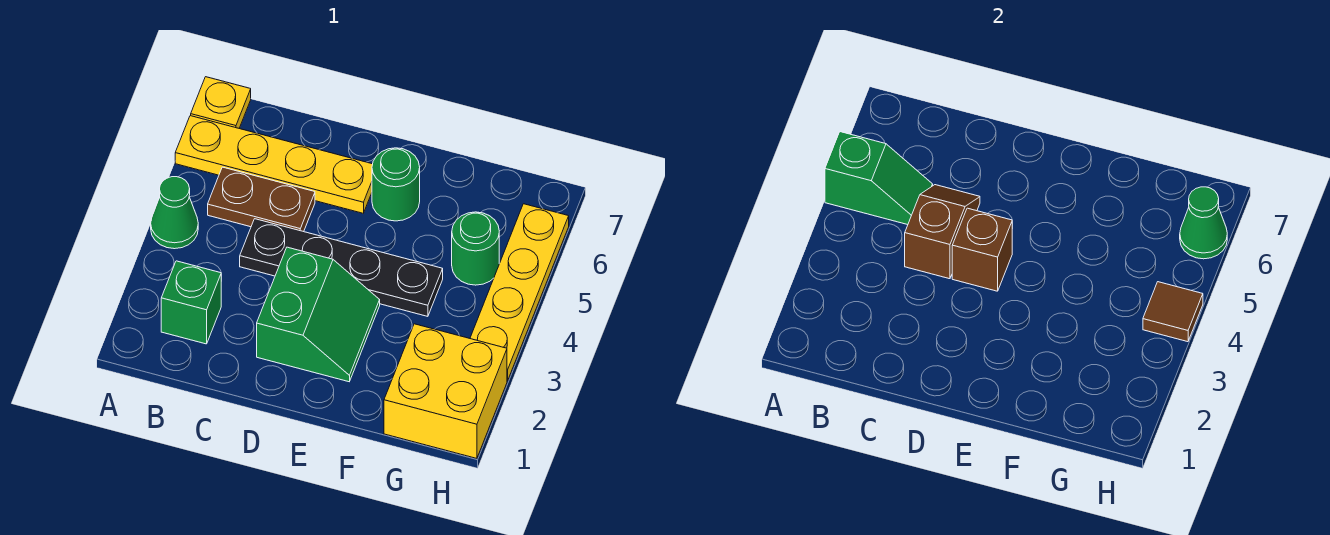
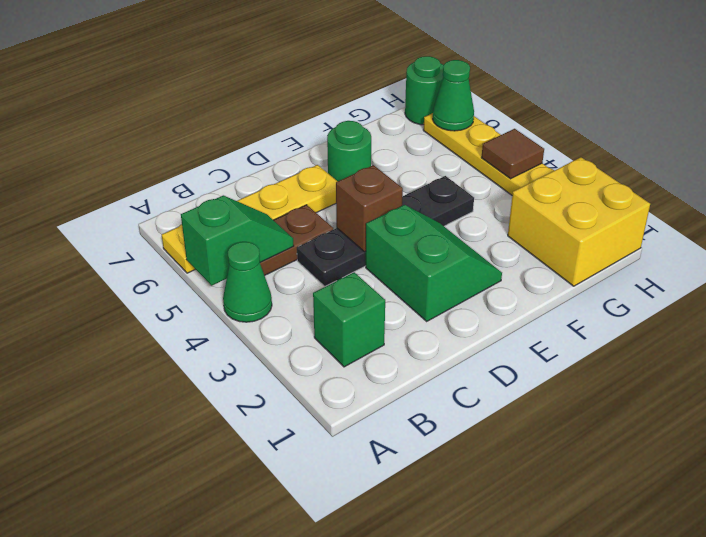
yellow plate A7 level 1 -> none
brown slope C4:C5 level 2 top 4 -> none
green round brick G5 level 1 -> green round brick H7 level 1

